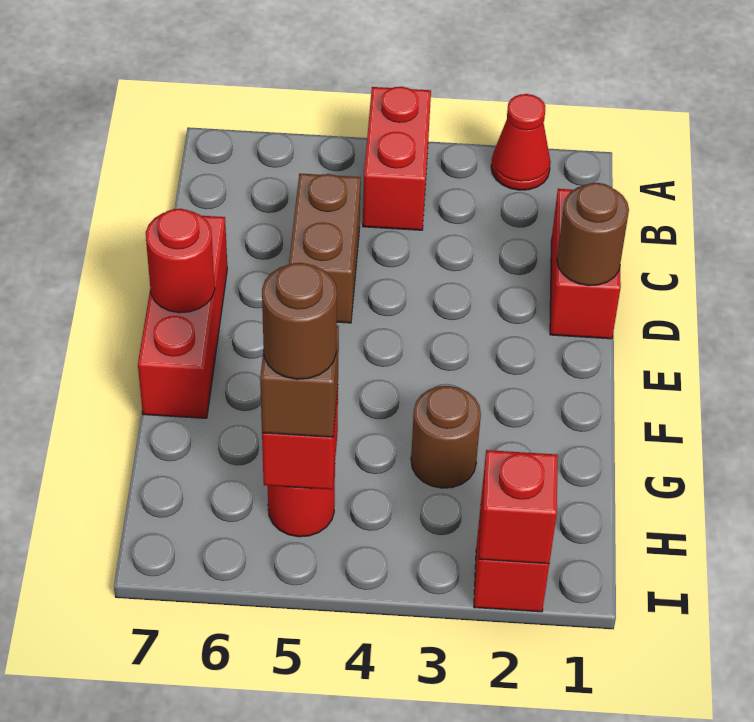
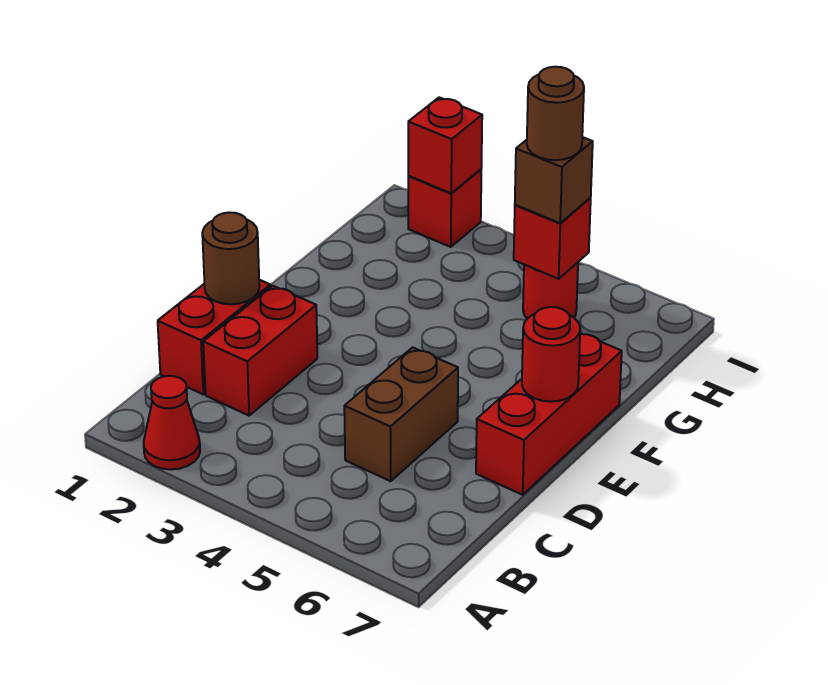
red brick A4:B4 level 1 -> red brick C2:D2 level 1
brown round brick G3 level 1 -> none

